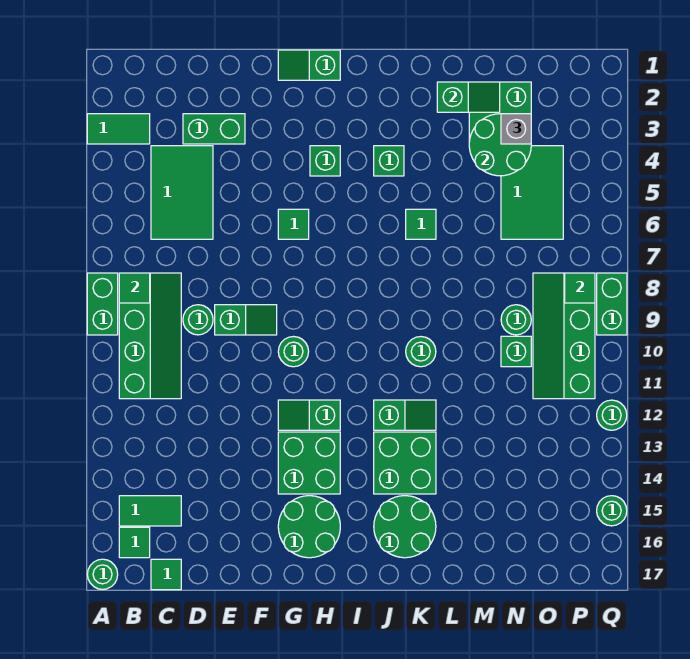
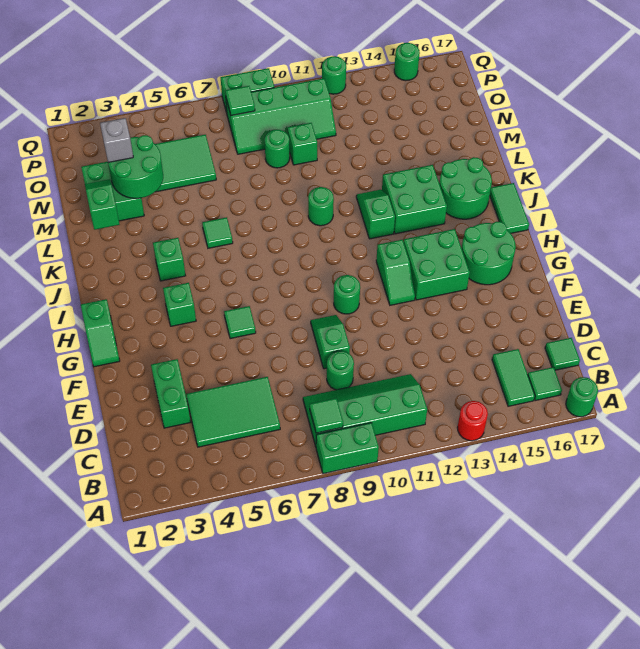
green tile A3:B3 level 1 -> green tile I17:J17 level 1
none -> red round brick A13 level 1

